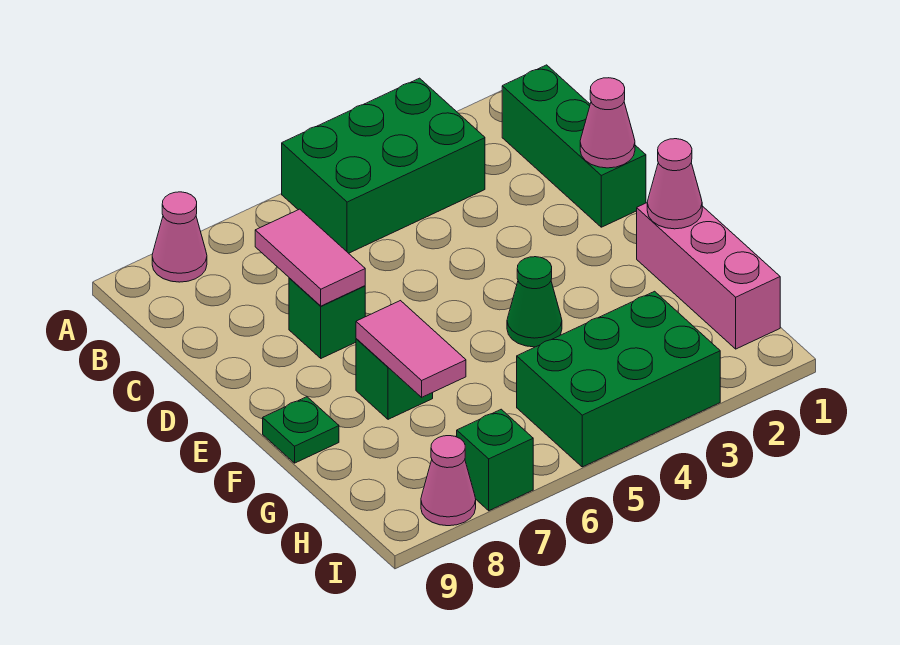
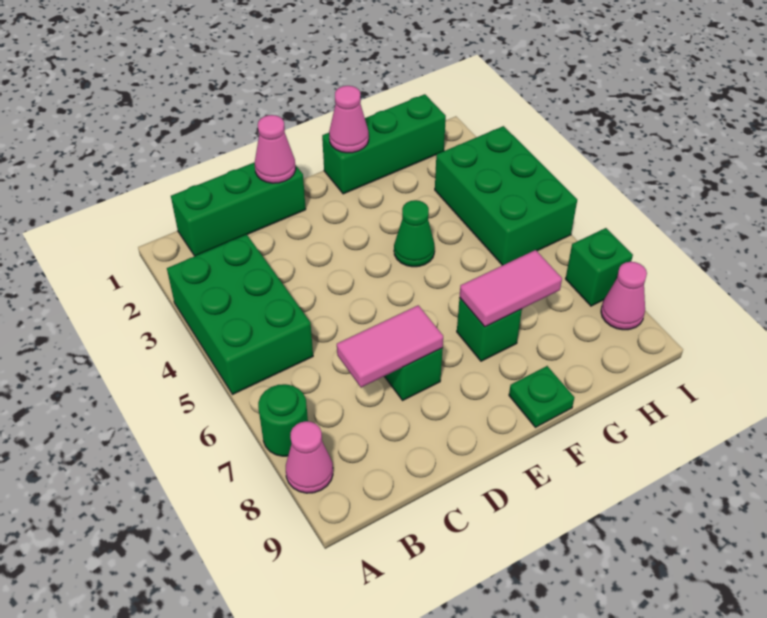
none -> green round brick A7 level 1
pink brick F1:H1 level 1 -> green brick F1:H1 level 1

